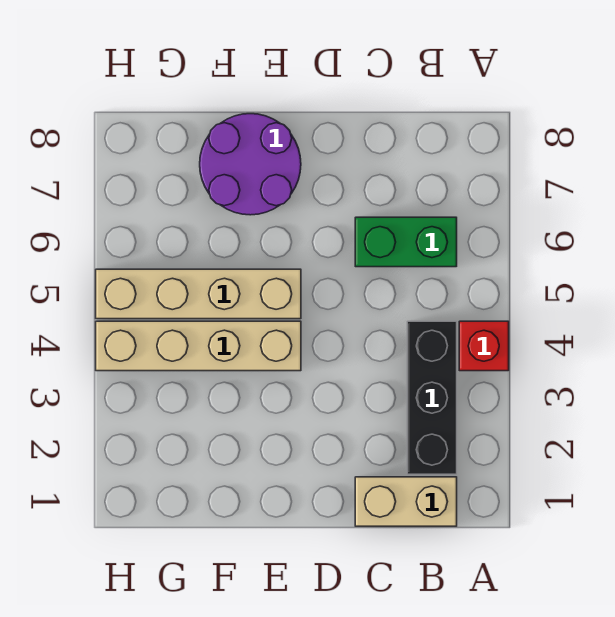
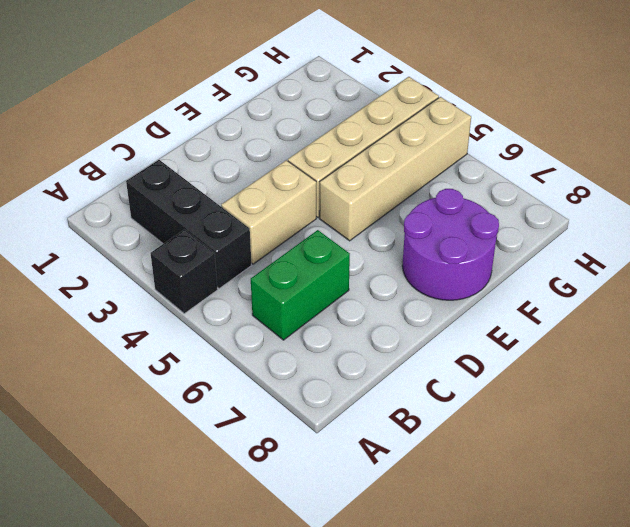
red brick A4 level 1 -> black brick A4 level 1
tan brick B1:C1 level 1 -> tan brick C4:D4 level 1

